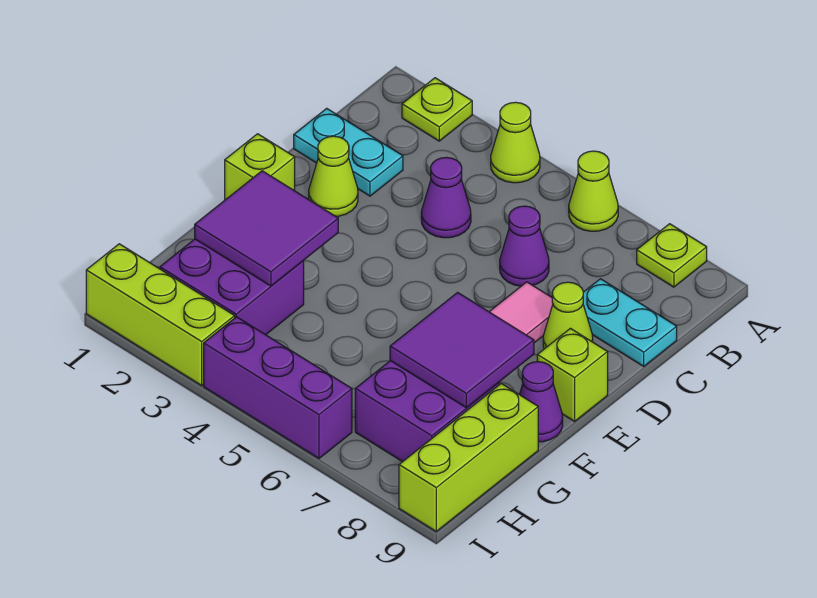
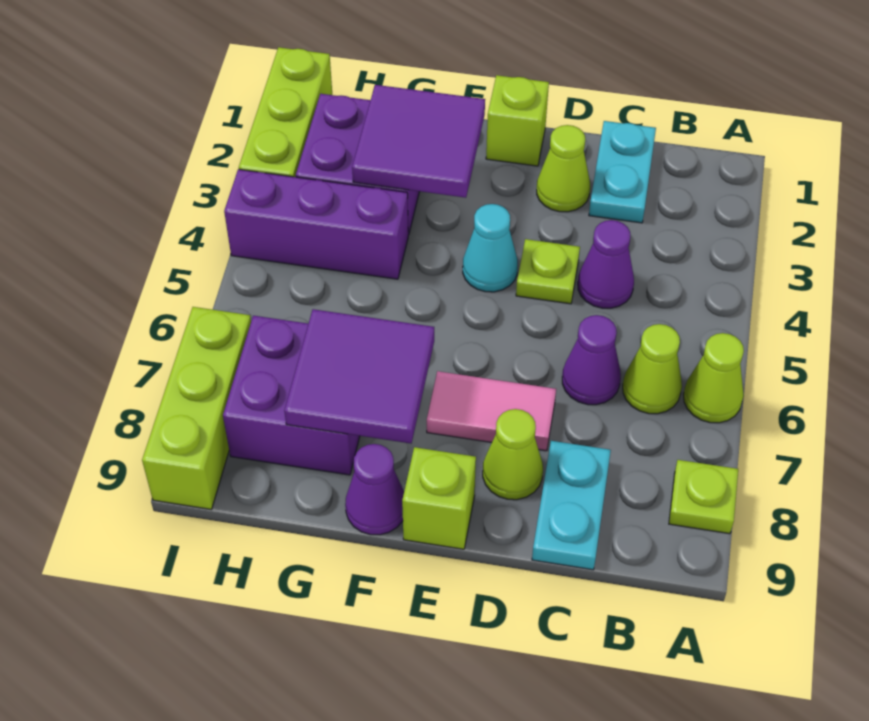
lime plate A2 level 1 -> lime plate D4 level 1
lime cone A4 level 1 -> lime cone B6 level 1
none -> cyan cone E4 level 1
lime brick G9:I9 level 1 -> lime brick I7:I9 level 1
purple brick I4:I6 level 1 -> purple brick G4:I4 level 1

